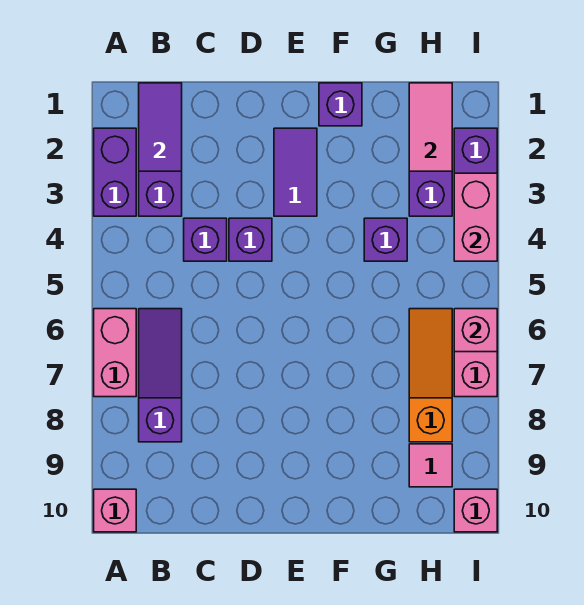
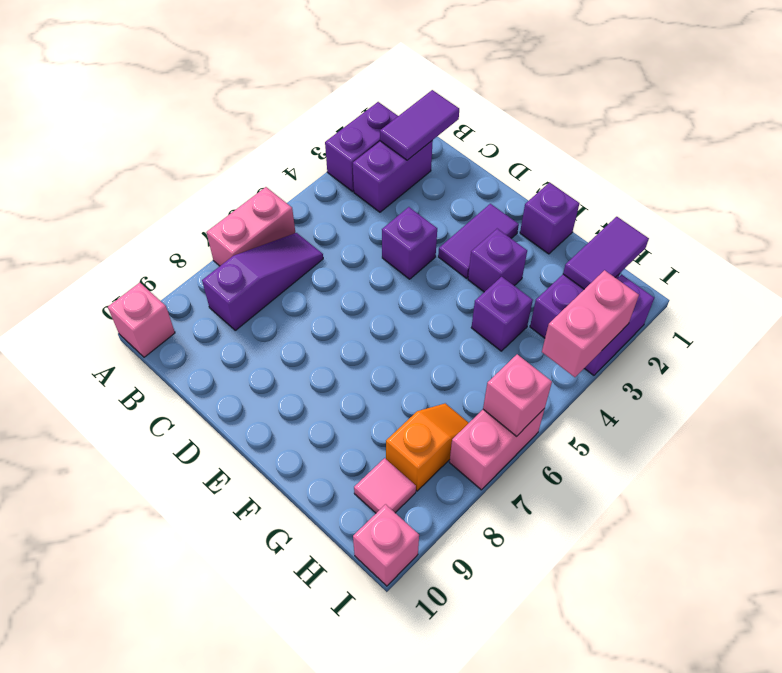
purple brick C4 level 1 -> purple brick F3 level 1
pink tile H1:H2 level 2 -> purple tile H1:H2 level 2
orange slope H6:H8 level 1 top 8 -> orange slope H7:H8 level 1 top 8

